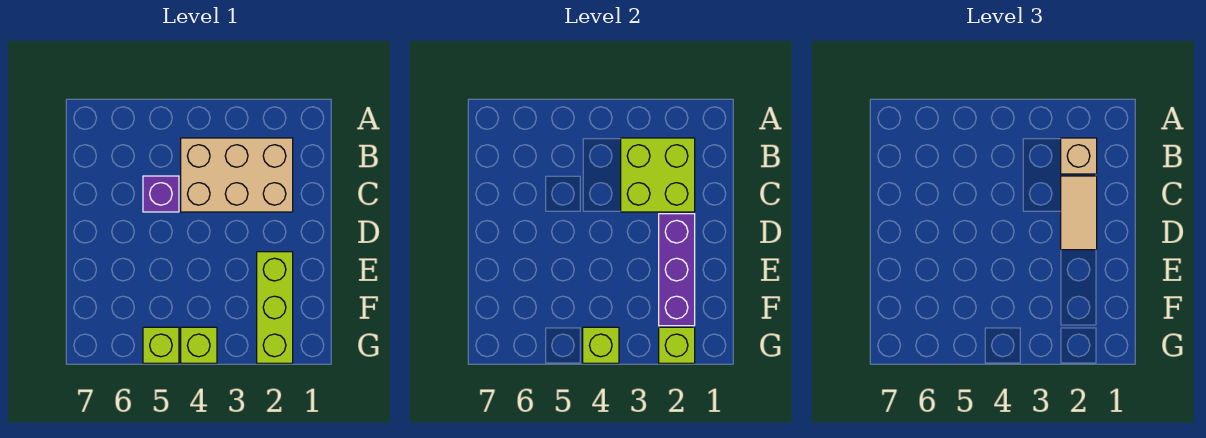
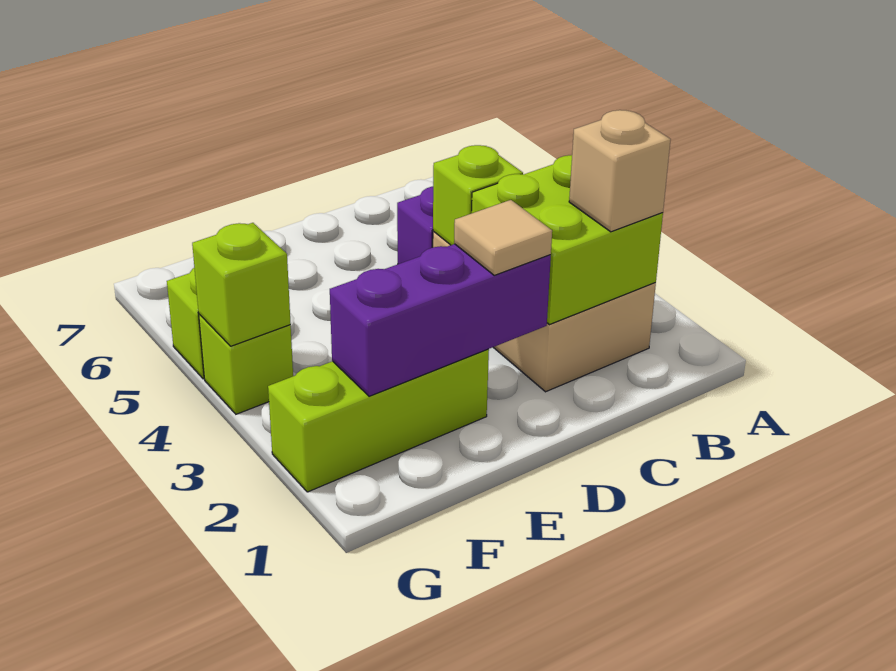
tan tile C2:D2 level 3 -> tan tile D2 level 3
lime brick G2 level 2 -> lime brick C4 level 2

